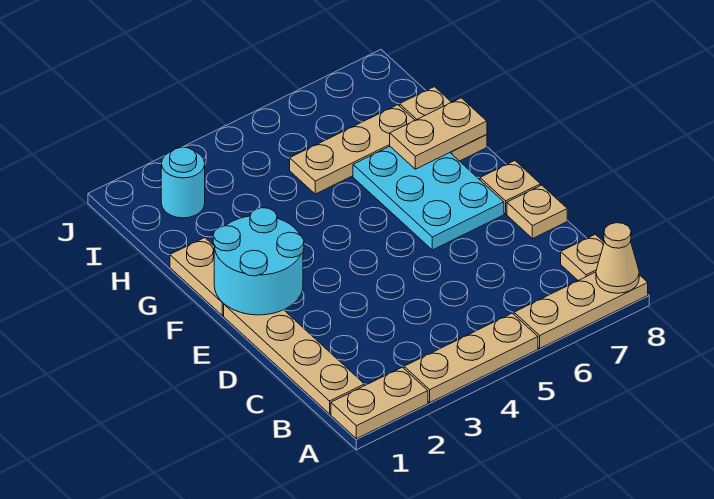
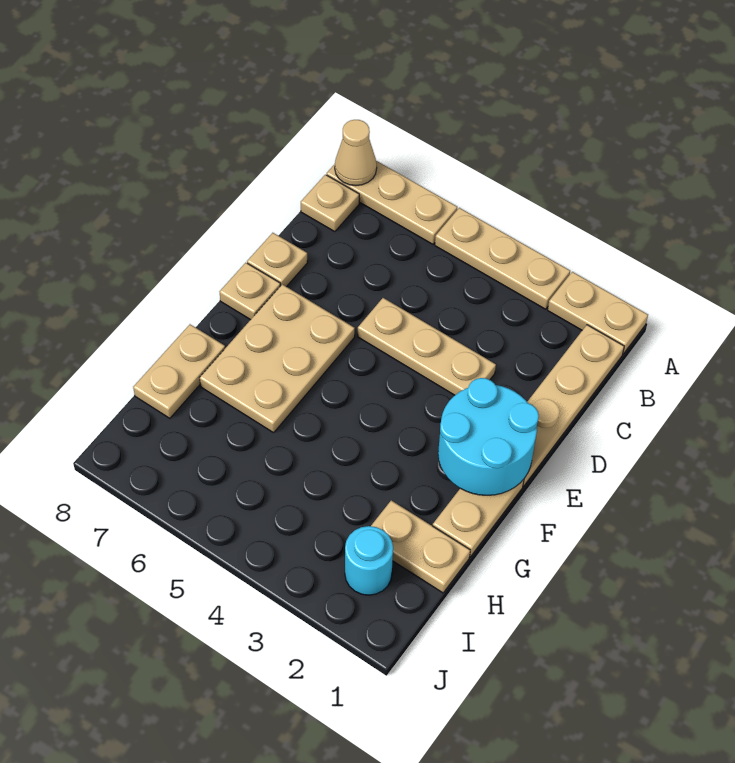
cyan plate E6:G7 level 1 -> tan plate E6:G7 level 1
tan plate G7:G8 level 2 -> tan plate H1:H2 level 1
tan plate H5:H7 level 1 -> tan plate D3:D5 level 1

